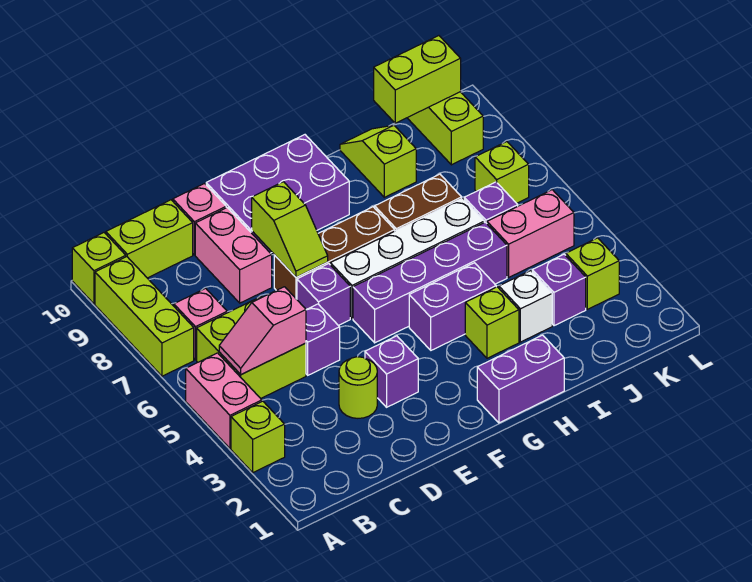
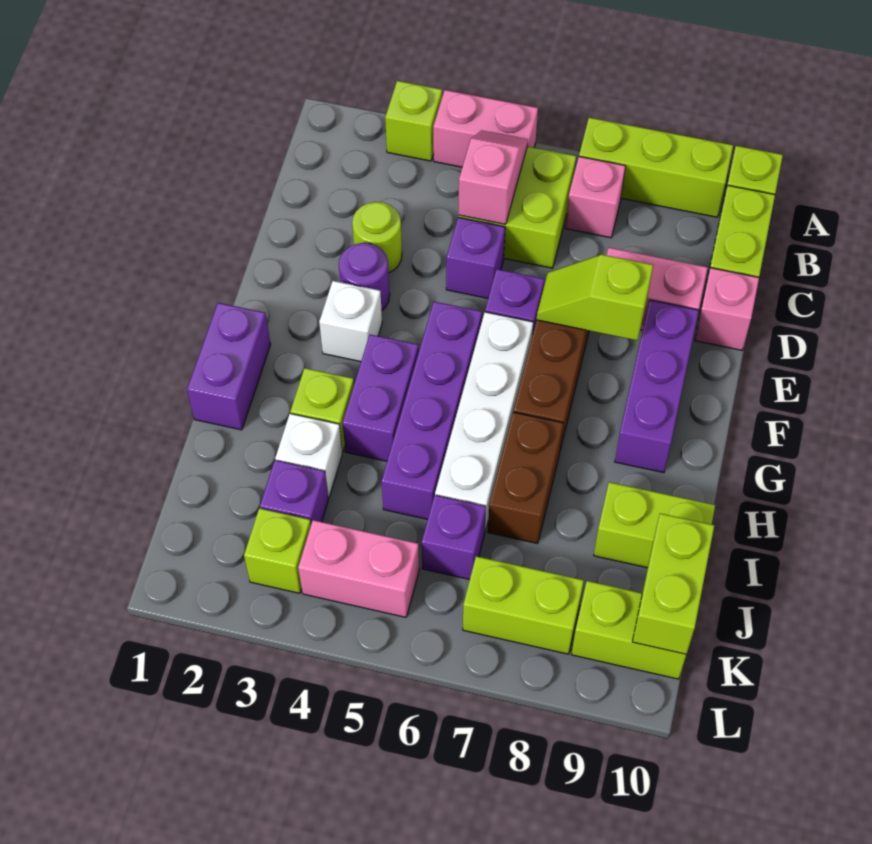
purple brick E3 level 1 -> purple round brick E3 level 1
purple brick E9:G10 level 1 -> purple brick E9:G9 level 1
none -> white brick F3 level 1
lime slope I9:I10 level 1 top 9 -> lime brick I9:I10 level 1
pink brick J5:K5 level 1 -> pink brick K4:K5 level 1
lime brick K7 level 1 -> lime brick K7:K8 level 1

